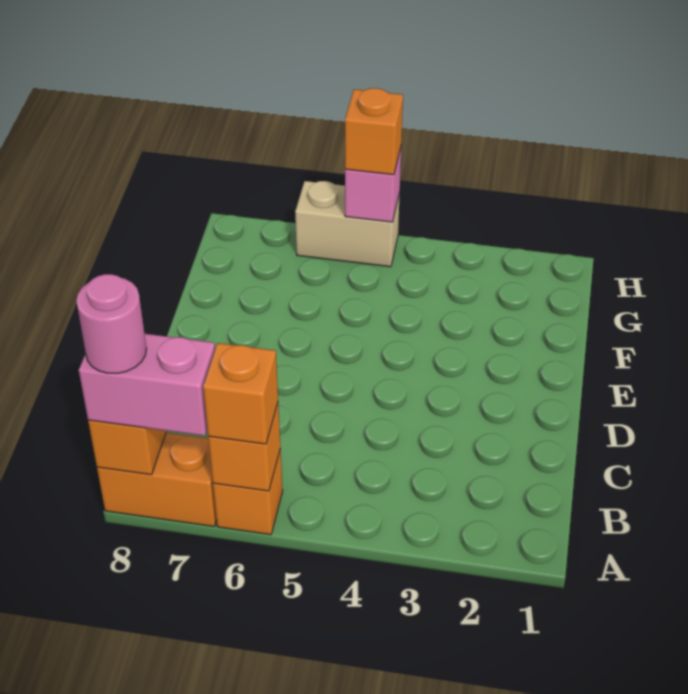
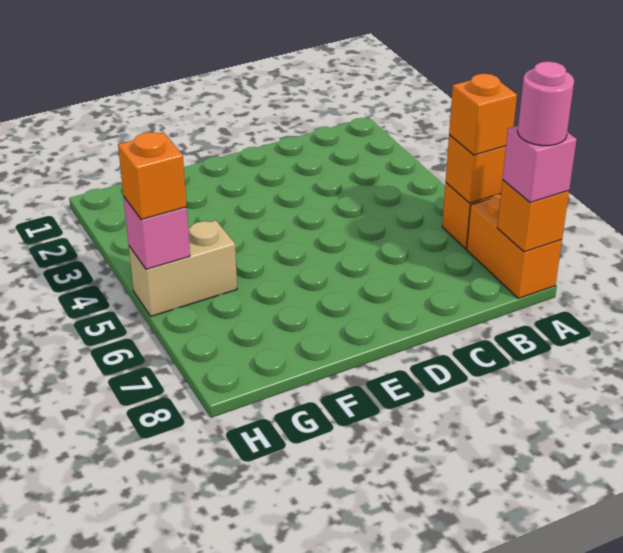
pink brick A7:A8 level 3 -> pink brick A8 level 3
tan brick H5:H6 level 1 -> tan brick G5:H5 level 1

